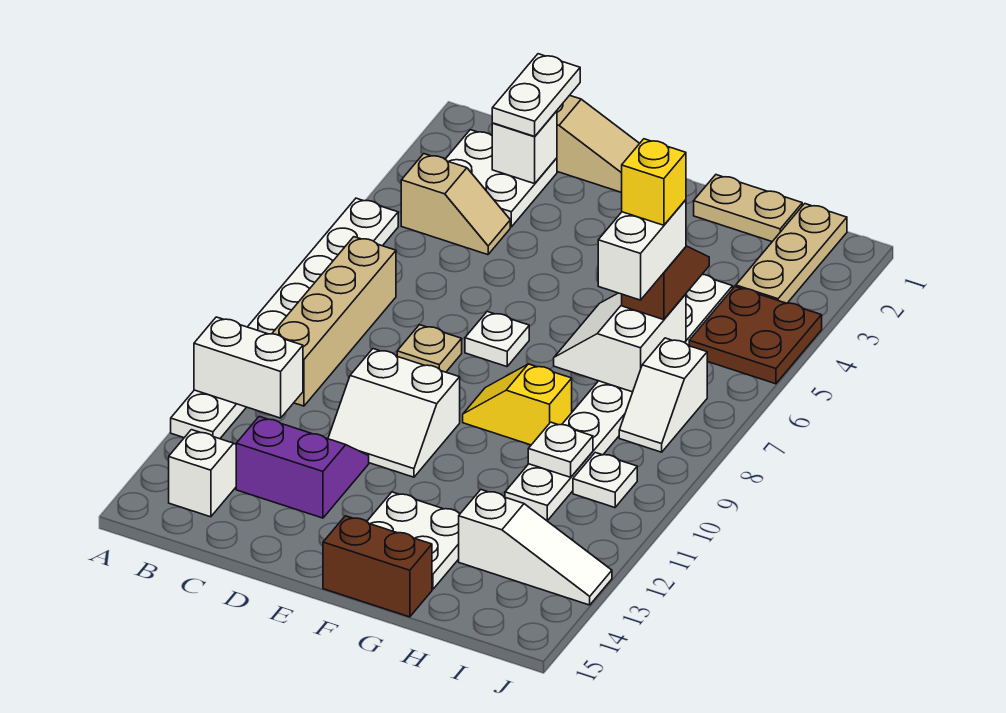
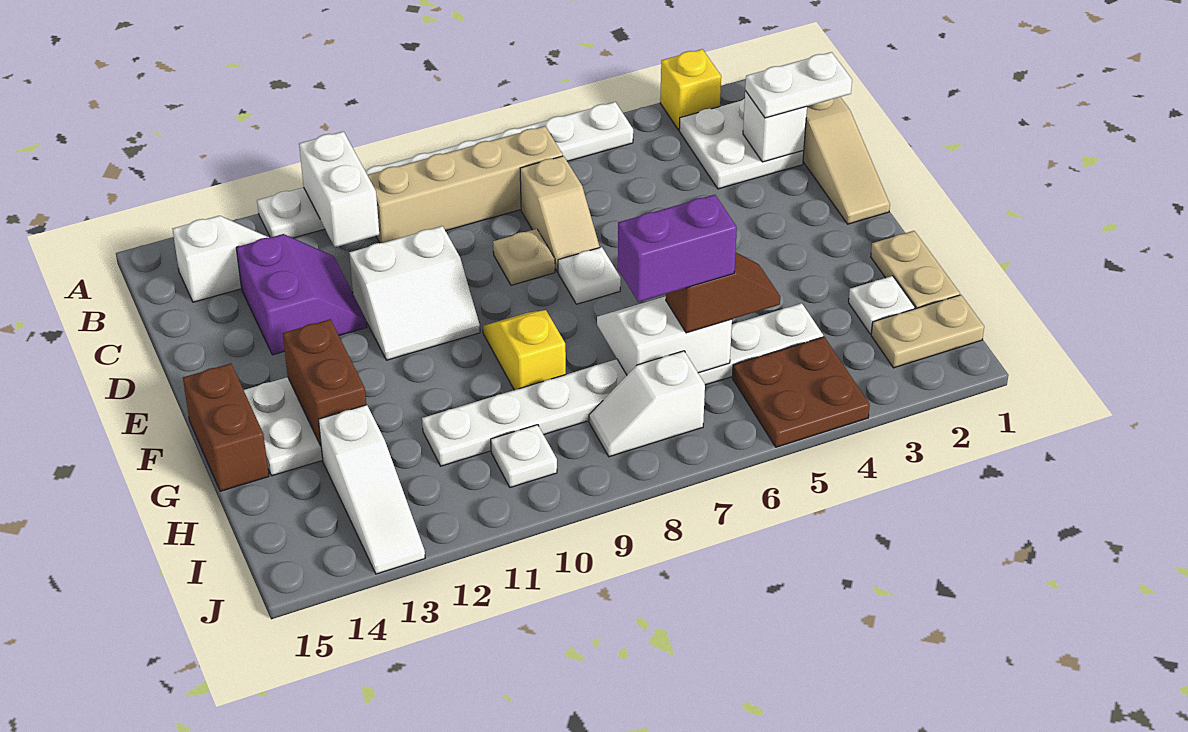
tan slope B4:C4 level 1 top B -> tan slope C7:D7 level 1 top C
white slope D10:E11 level 1 top 10 -> white slope D10:E11 level 1 top D
none -> brown brick F13:G13 level 2
white brick H6:H7 level 4 -> purple brick H6:H7 level 4
yellow brick H6 level 5 -> yellow brick A3 level 1
white plate H10 level 2 -> white plate H2 level 1
tan plate I1:I3 level 1 -> tan plate I1:I2 level 1

